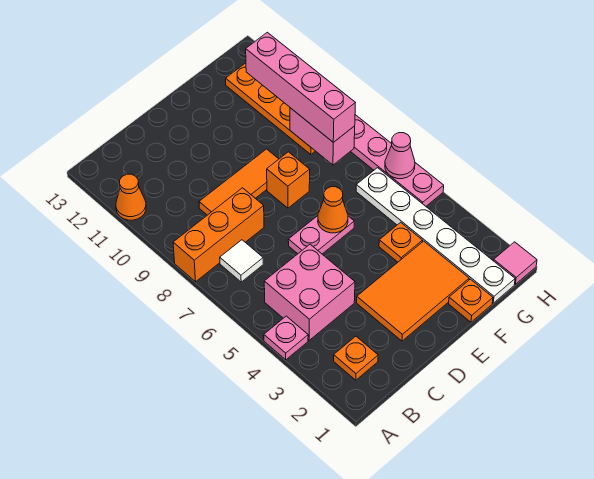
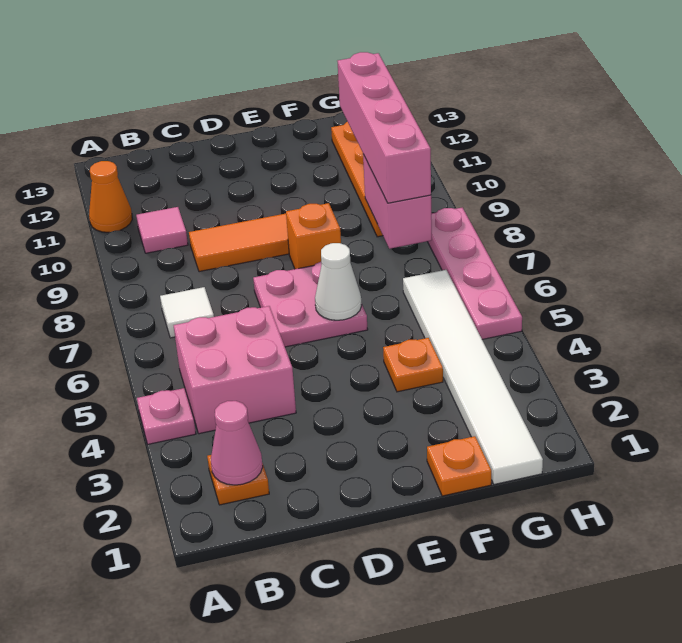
orange brick A8:C8 level 1 -> none
orange tile D2:F3 level 1 -> none
pink plate D6:E6 level 1 -> pink plate D6:E7 level 1
orange cone E6 level 2 -> white cone E6 level 2
white plate G1:G6 level 1 -> white tile G1:G6 level 1
pink tile H1 level 1 -> pink tile B10 level 1
pink cone H6 level 2 -> pink cone B2 level 2

